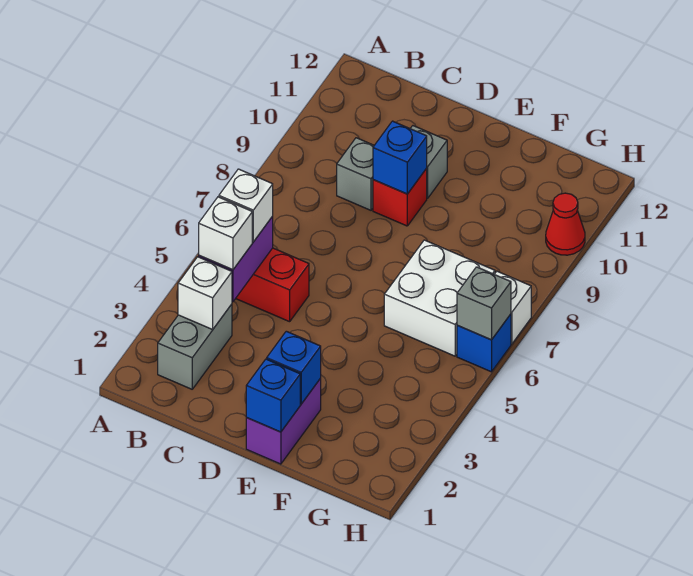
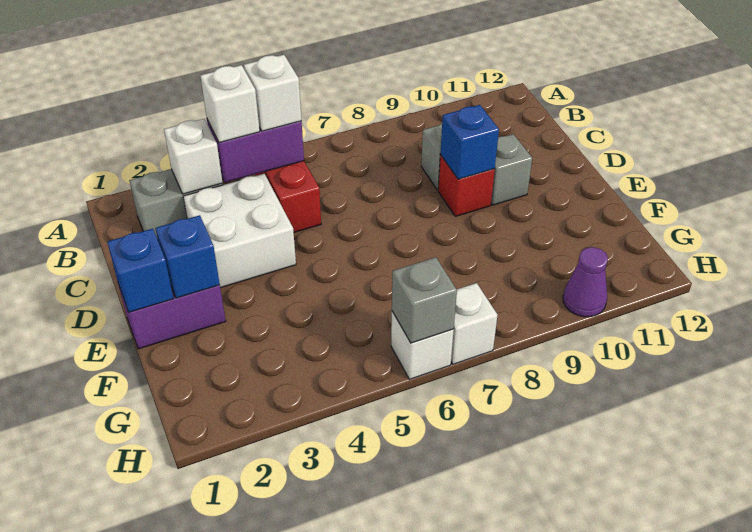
white brick F6:G7 level 1 -> white brick C3:D4 level 1
blue brick H6 level 1 -> white brick H6 level 1
red cone H10 level 1 -> purple cone H10 level 1

